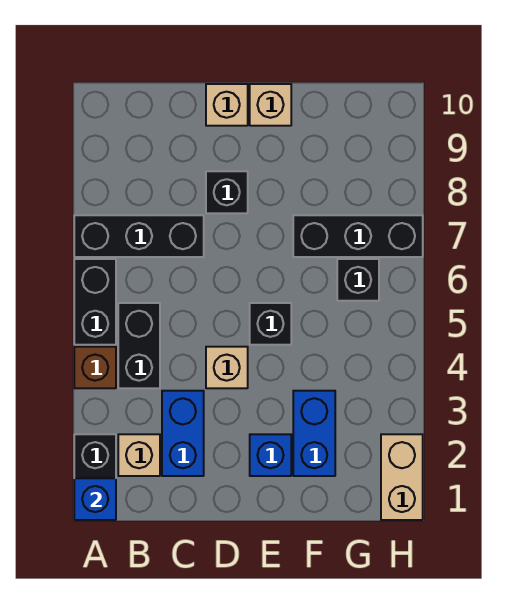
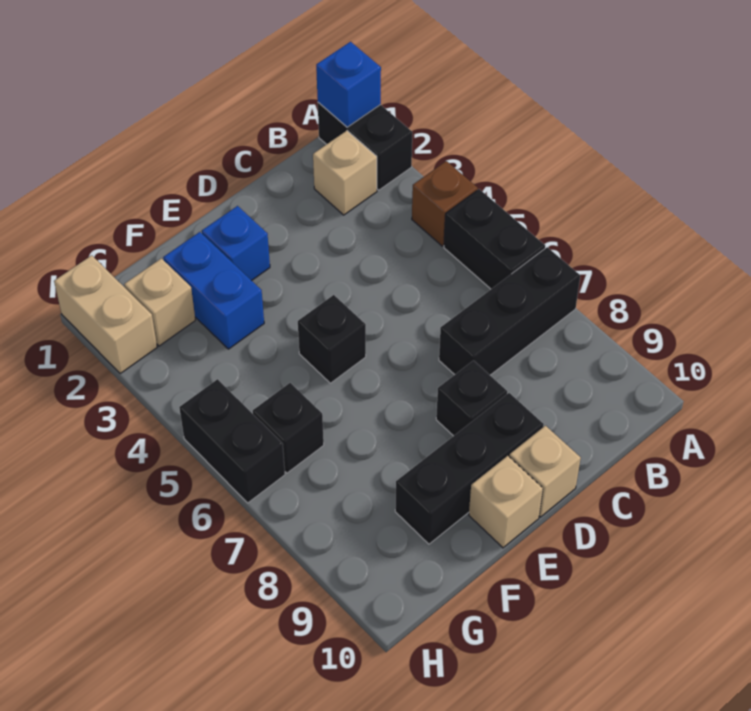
black brick B4:B5 level 1 -> black brick H5:H6 level 1
blue brick C2:C3 level 1 -> none
tan brick D4 level 1 -> tan brick G2 level 1
black brick F7:H7 level 1 -> black brick D9:F9 level 1

